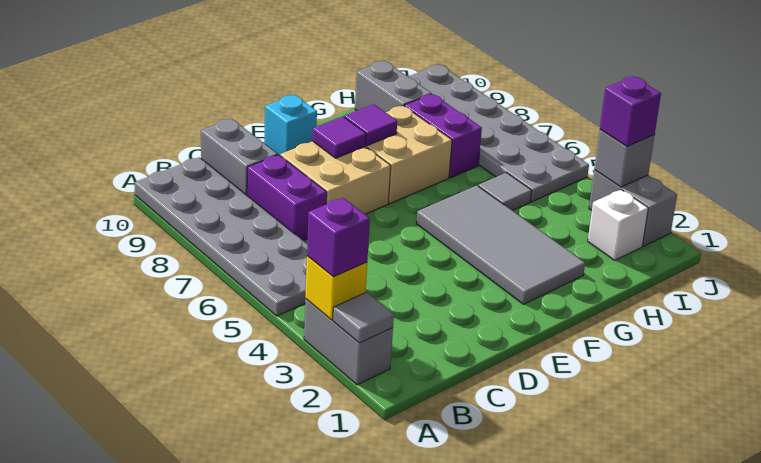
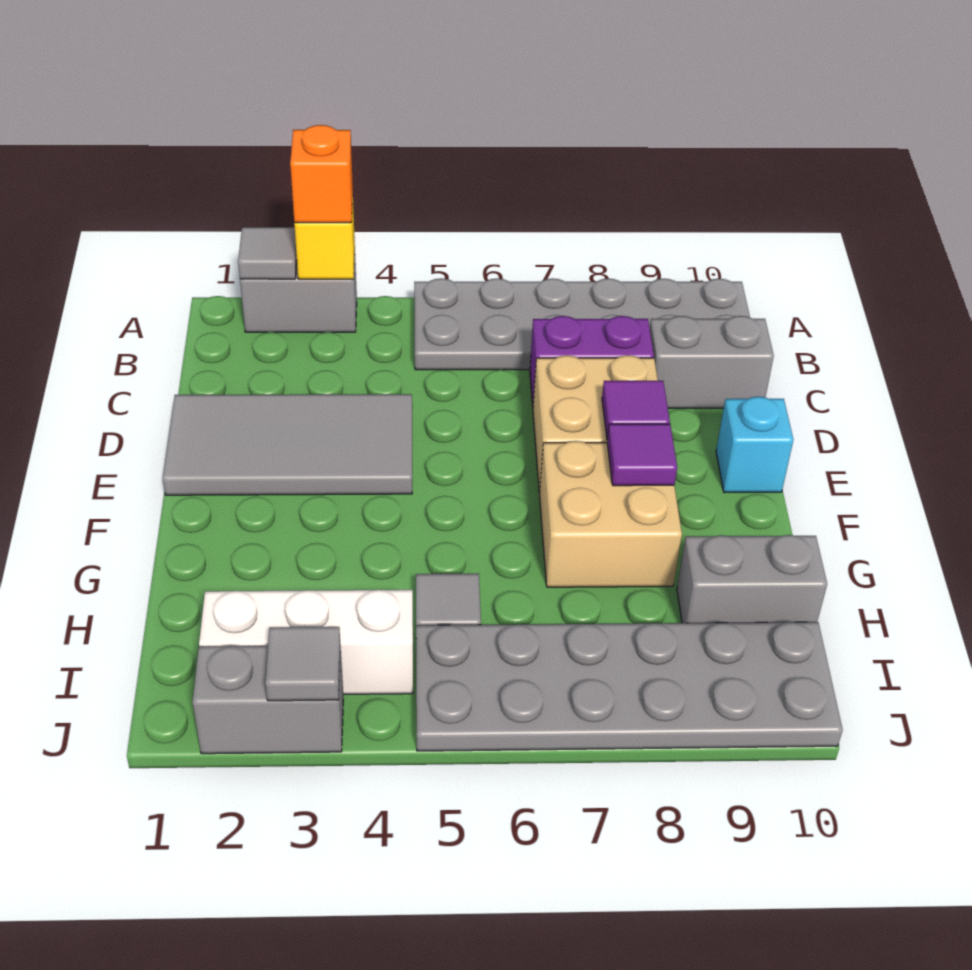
purple brick A3 level 3 -> orange brick A3 level 3
grey tile F2:G5 level 1 -> grey tile D1:E4 level 1
purple brick H7:H8 level 1 -> none
white brick I2 level 1 -> white brick I2:I4 level 1
grey brick J3 level 2 -> grey tile J3 level 2
purple brick J3 level 3 -> none

